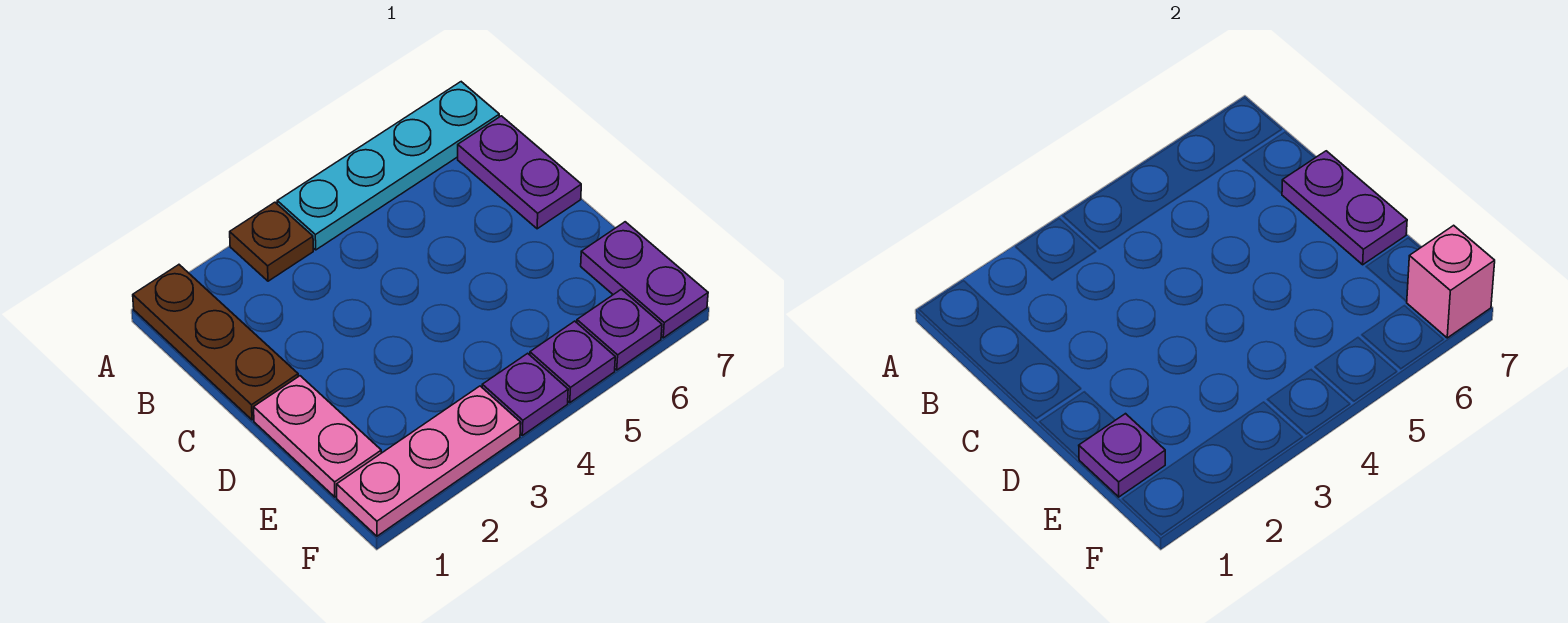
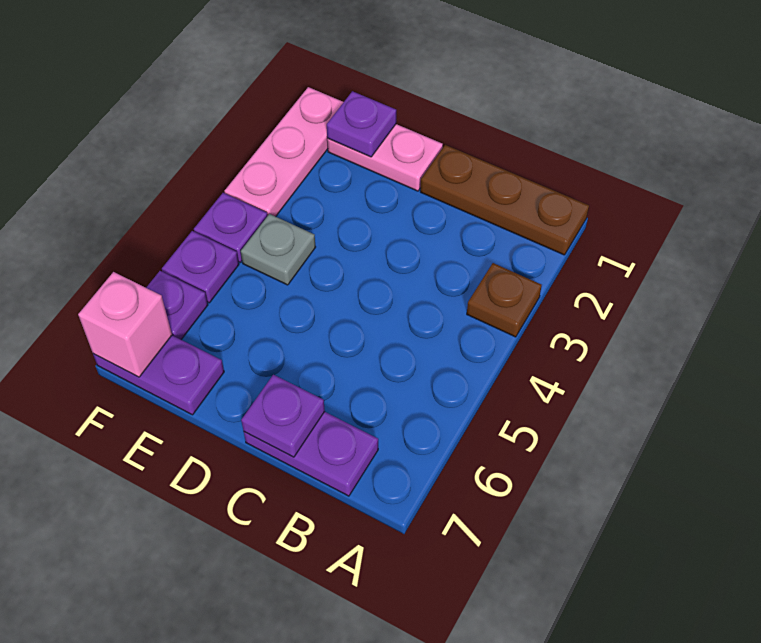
cyan plate A4:A7 level 1 -> none
purple plate C7:D7 level 2 -> purple plate C7 level 2
none -> grey plate E4 level 1

